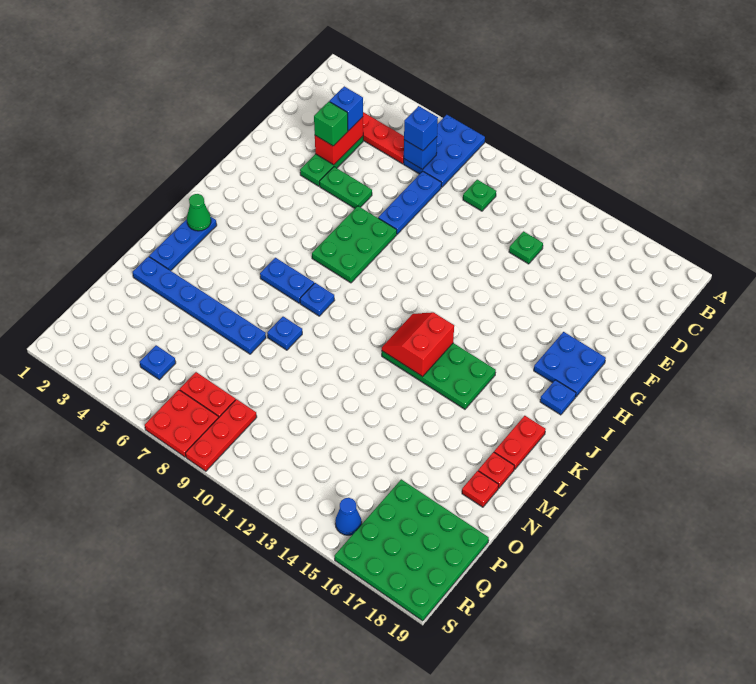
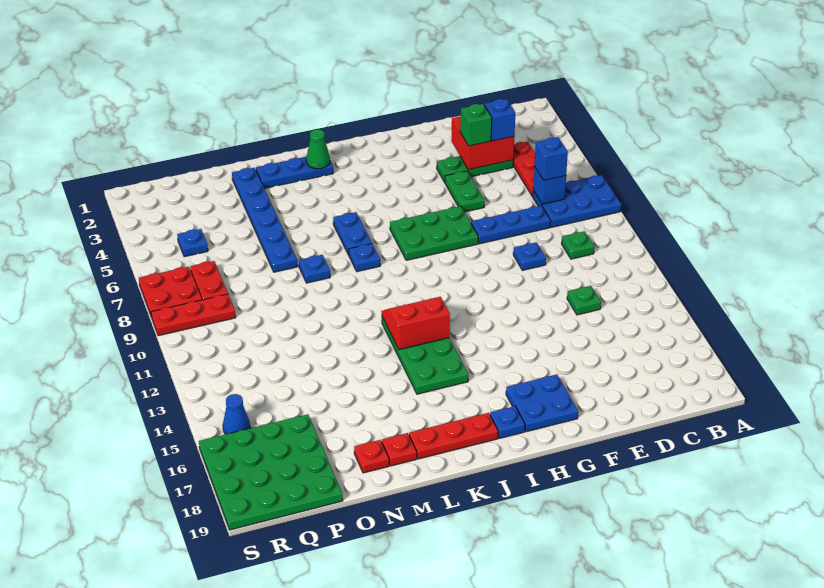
red brick D4:E4 level 2 -> red brick D3:E4 level 2
none -> blue plate E10 level 1
red plate K18:L18 level 1 -> red plate J18:L18 level 1

